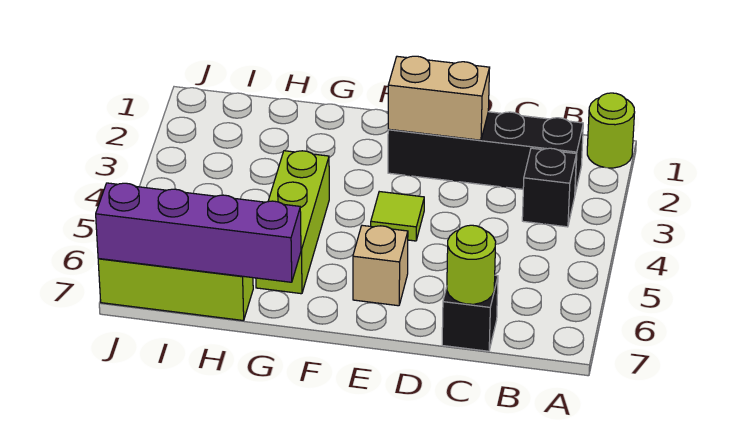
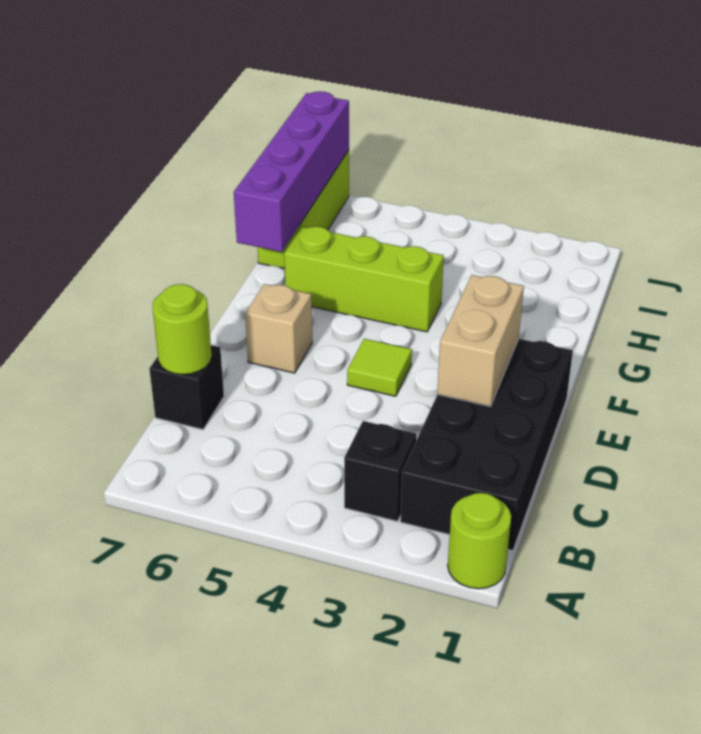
black brick B2:E2 level 1 -> black brick B1:E2 level 1

